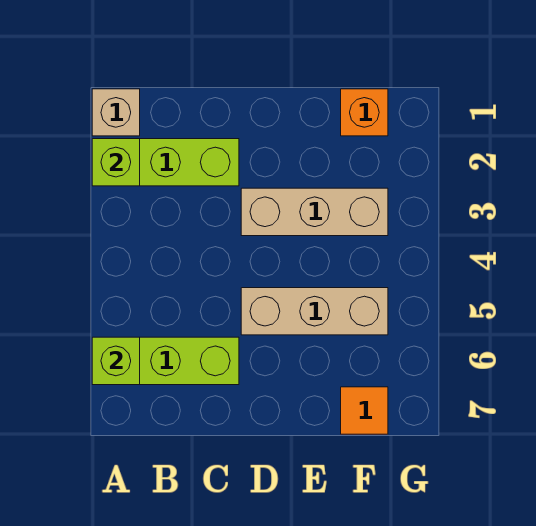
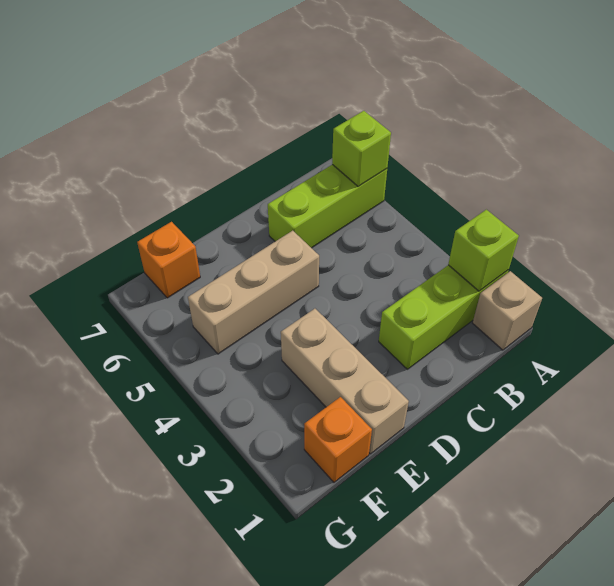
tan brick D3:F3 level 1 -> tan brick E1:E3 level 1
orange tile F7 level 1 -> orange brick F7 level 1

